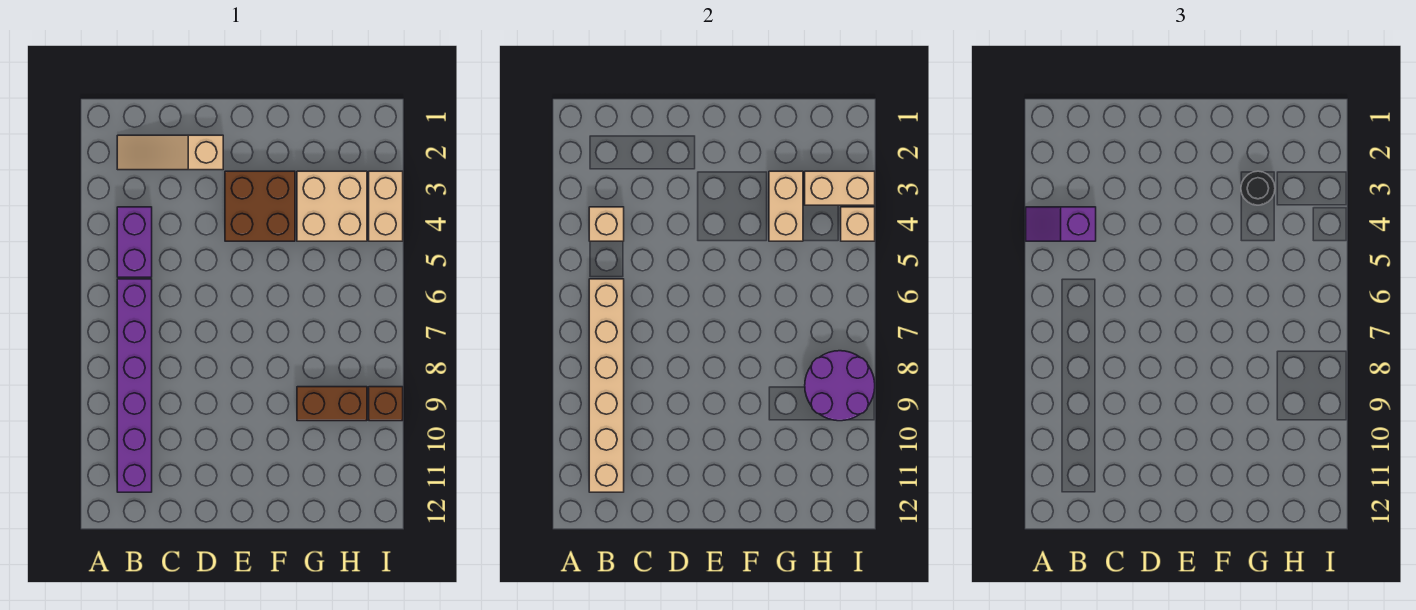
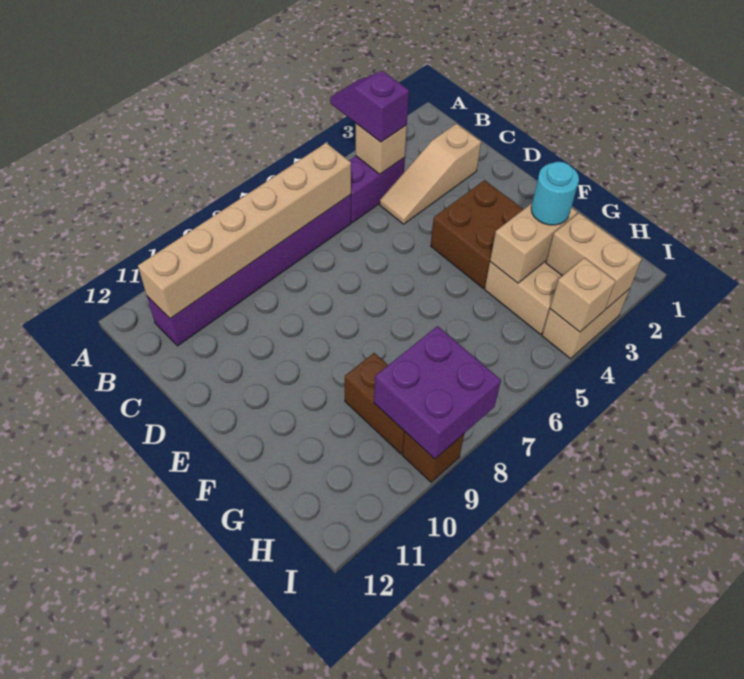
tan slope B2:D2 level 1 top D -> tan slope C2:C4 level 1 top 2
black round brick G3 level 3 -> cyan round brick G3 level 3
purple round brick H8:I9 level 2 -> purple brick H8:I9 level 2

